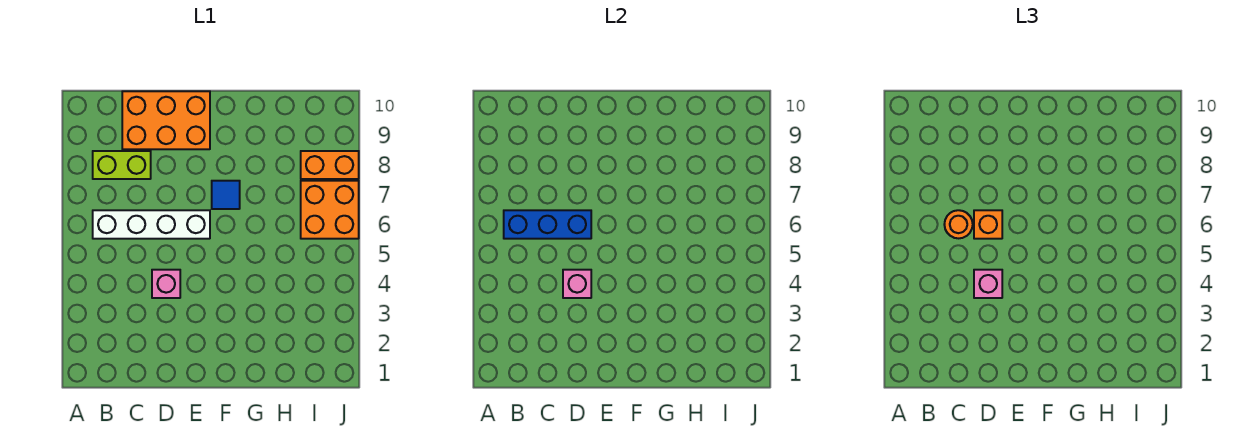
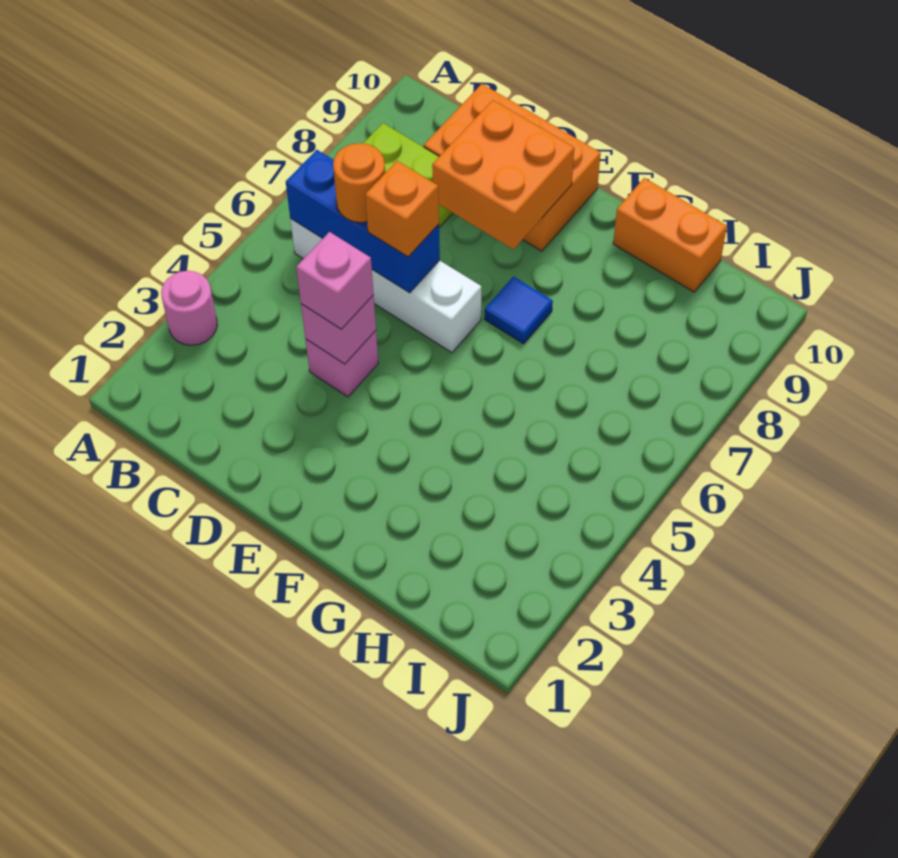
none -> pink round brick A3 level 1
orange brick I6:J7 level 1 -> orange brick D8:E9 level 2
orange brick I8:J8 level 1 -> orange brick G10:H10 level 1

